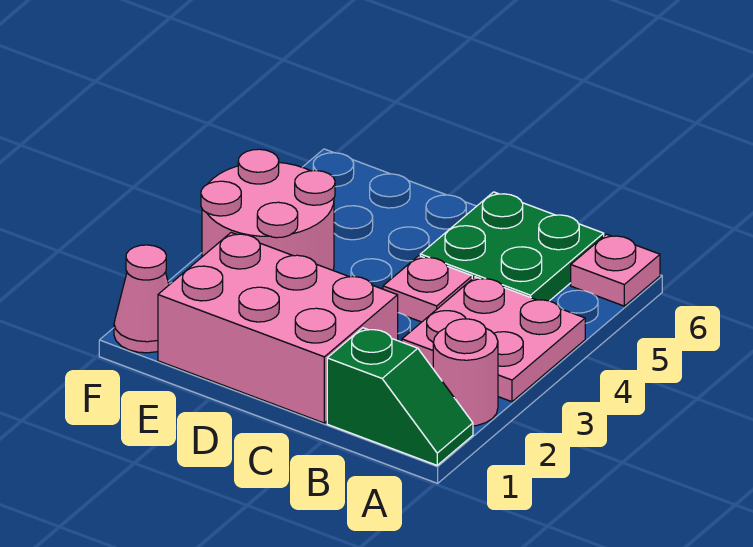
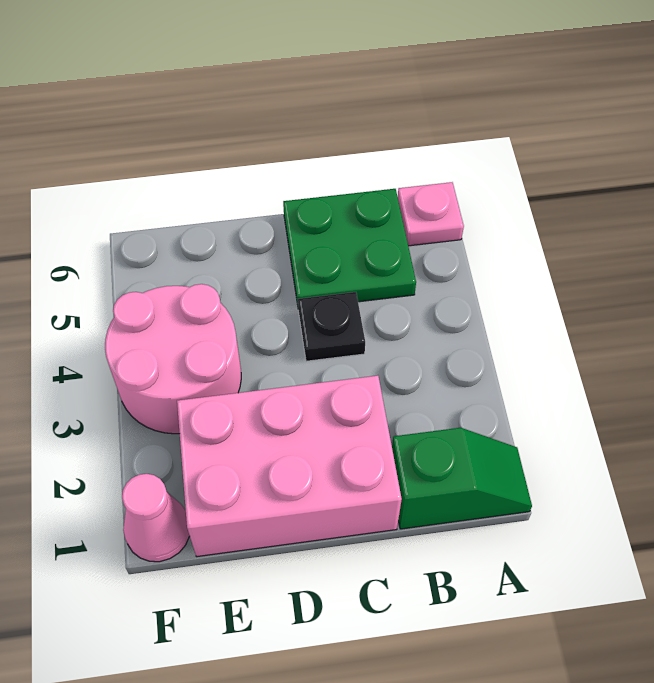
pink round brick A2 level 1 -> none
pink plate A3:B4 level 1 -> none
pink plate C4 level 1 -> black plate C4 level 1

